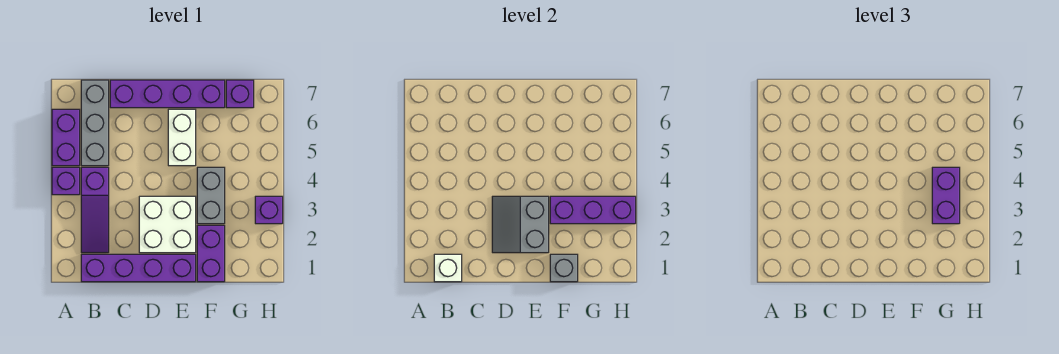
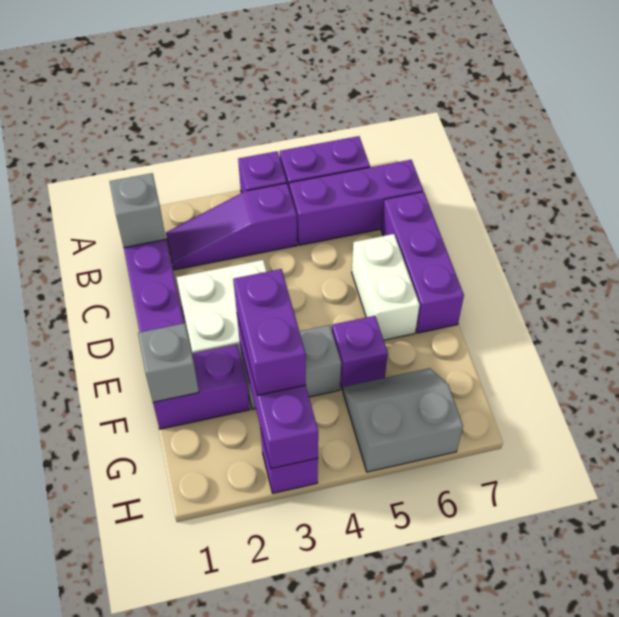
white brick B1 level 2 -> grey brick B1 level 2
grey brick B5:B7 level 1 -> purple brick B5:B7 level 1
purple brick C7:F7 level 1 -> purple brick C7:E7 level 1
grey slope D2:E3 level 2 top E -> grey slope G5:H6 level 1 top H
white brick E5:E6 level 1 -> white brick D6:E6 level 1
purple brick G3:G4 level 3 -> purple brick F3:G3 level 3
purple brick G7 level 1 -> purple brick F5 level 1

